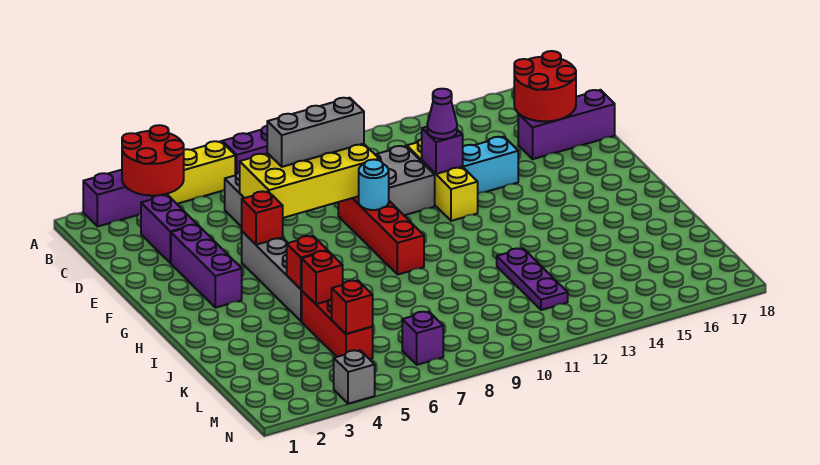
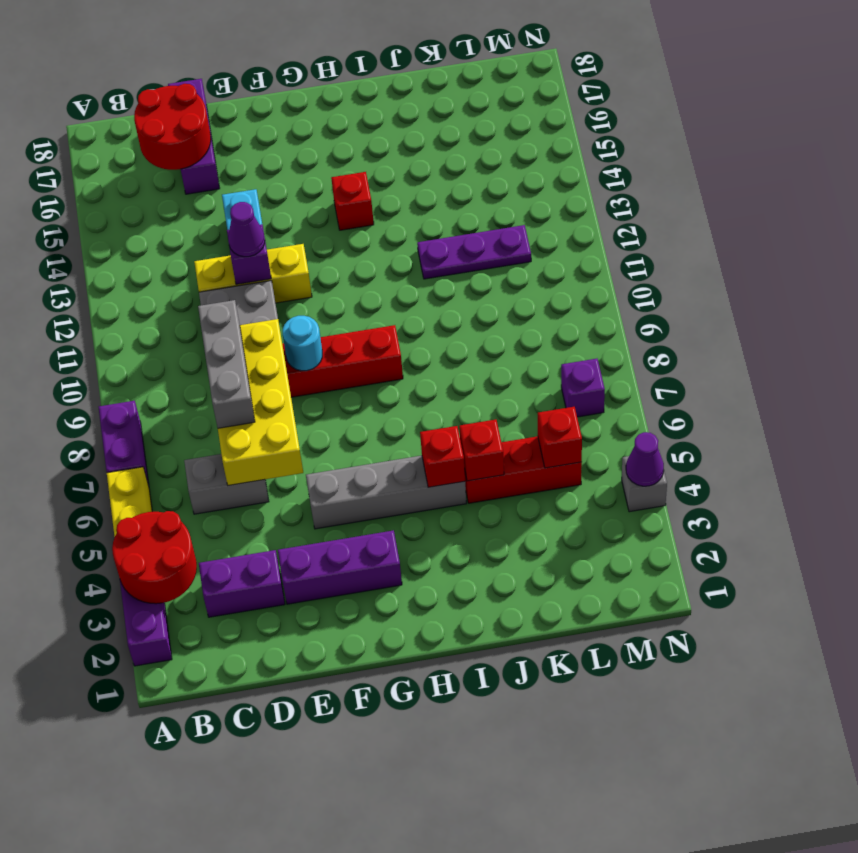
red brick F5 level 2 -> red brick H14 level 1
none -> purple cone N4 level 2

